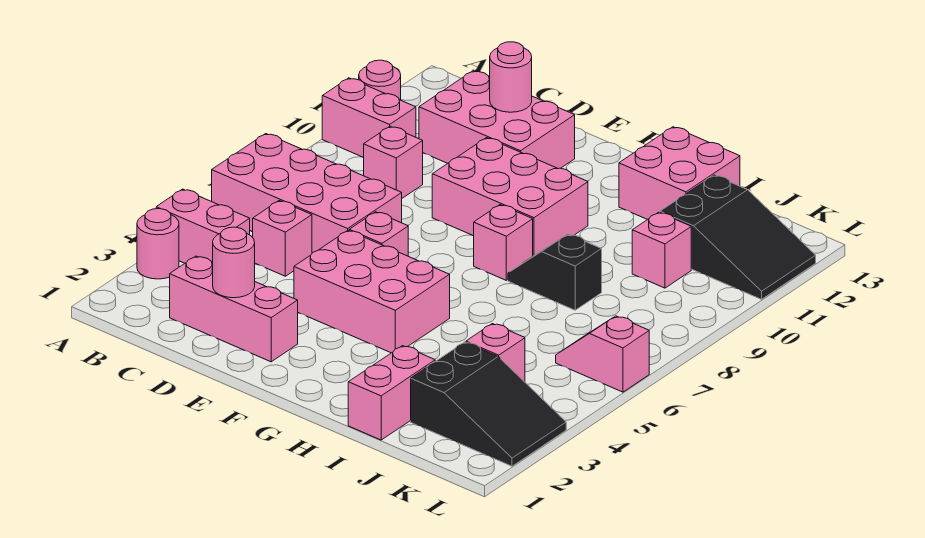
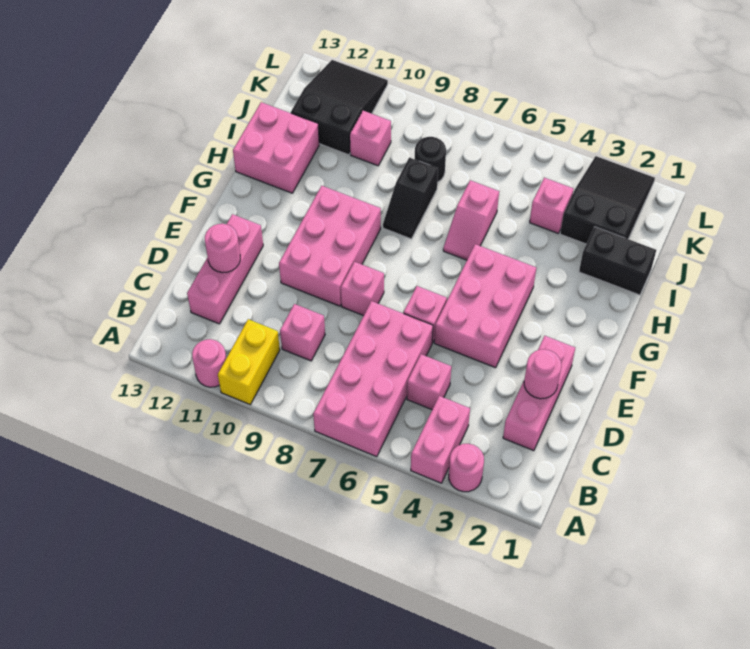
pink brick A10:B10 level 1 -> yellow brick A10:B10 level 1
pink brick C11:E12 level 1 -> pink brick C12:E12 level 1
pink brick G8 level 1 -> pink brick E8 level 1
pink brick I1:I2 level 1 -> black brick I1:I2 level 1
none -> black round brick J8 level 1
pink slope K6:L6 level 1 top L -> pink slope H6:I6 level 1 top I

